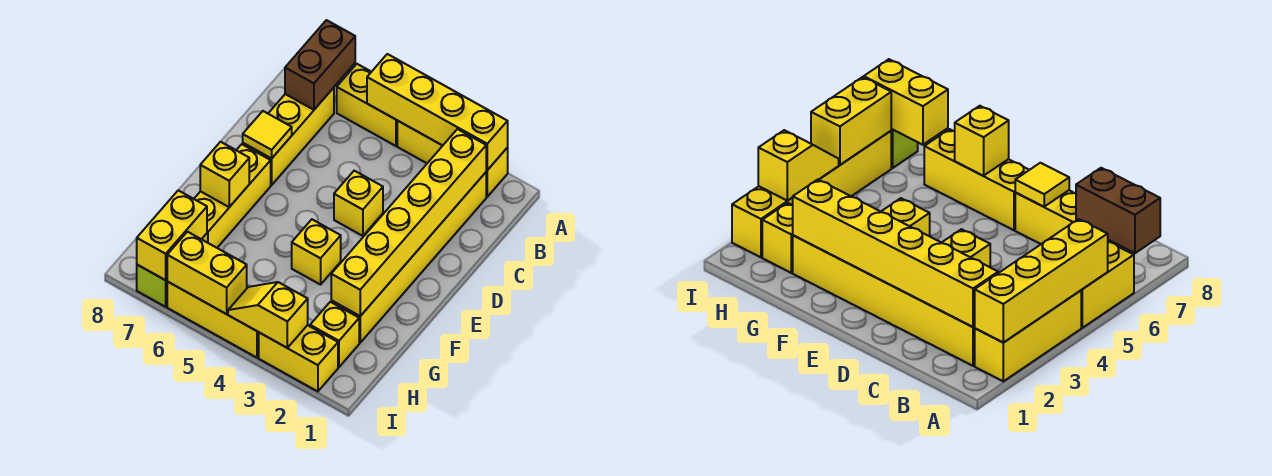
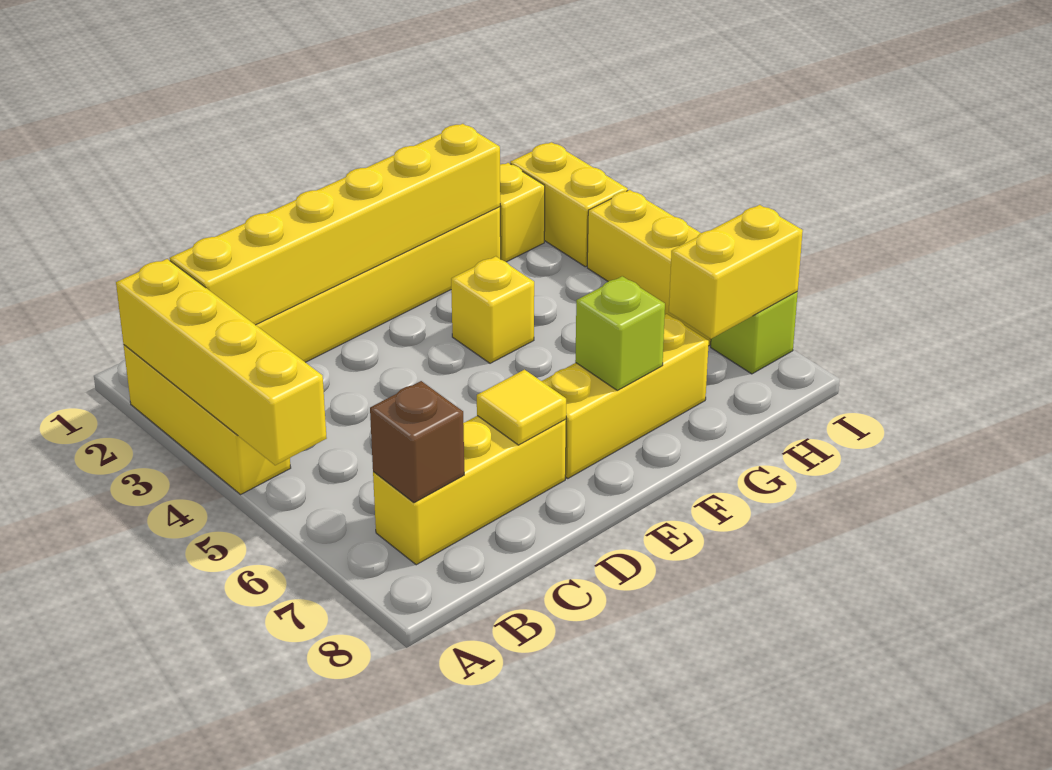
yellow brick A5:A6 level 1 -> none
brown brick A7:B7 level 2 -> brown brick B7 level 2
yellow brick D4 level 1 -> none
yellow brick F7 level 2 -> lime brick F7 level 2
yellow slope I3:I4 level 2 top 3 -> none
yellow brick I5:I6 level 2 -> none

